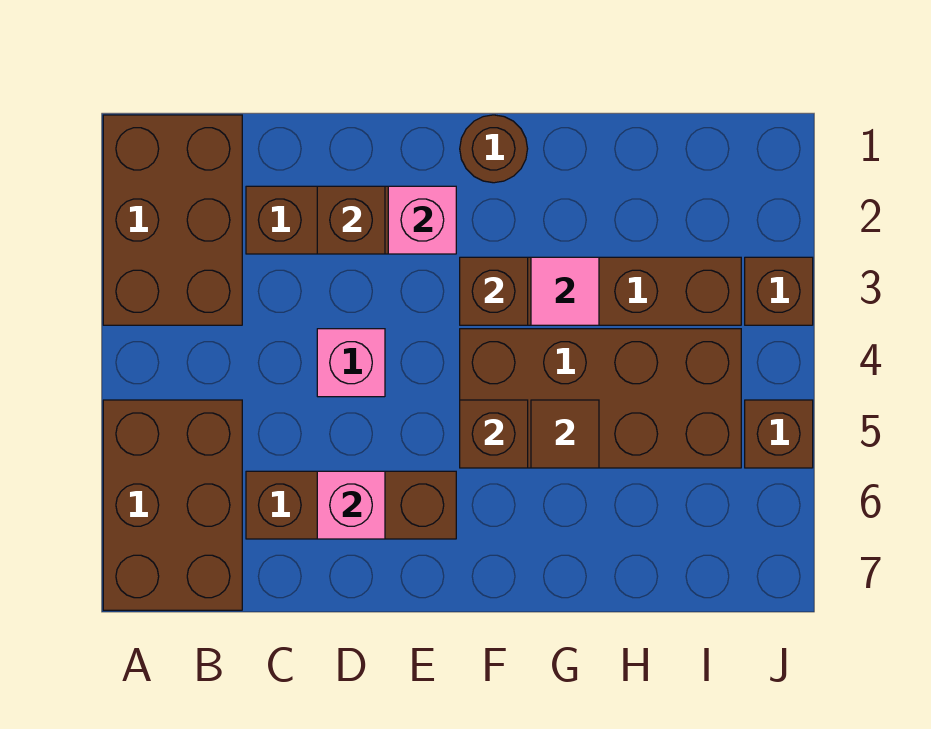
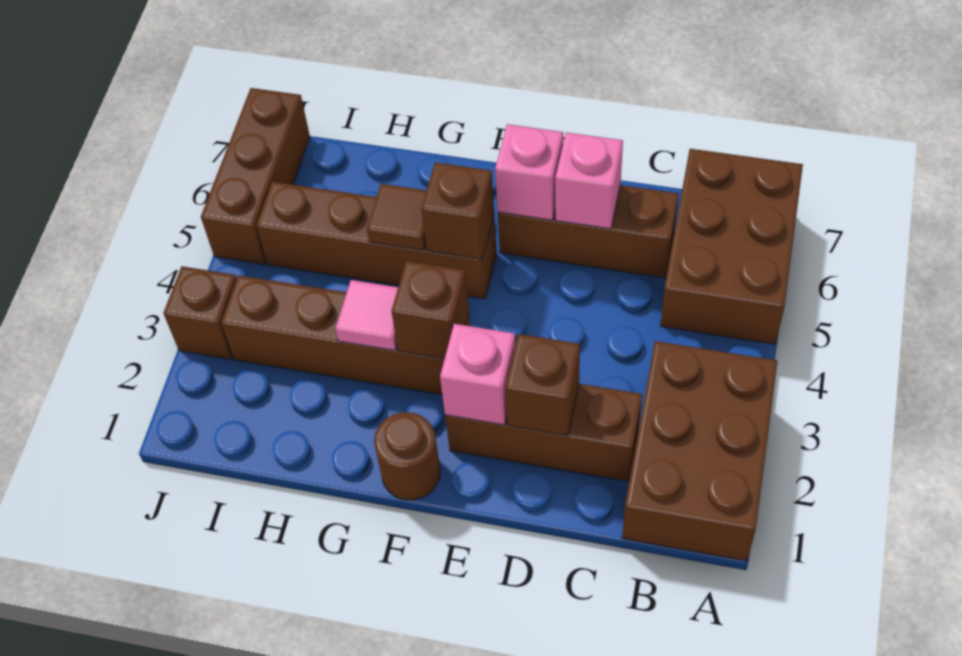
pink brick D4 level 1 -> pink brick E6 level 2
brown brick F4:I5 level 1 -> brown brick F5:I5 level 1
brown brick J5 level 1 -> brown brick J5:J7 level 1

